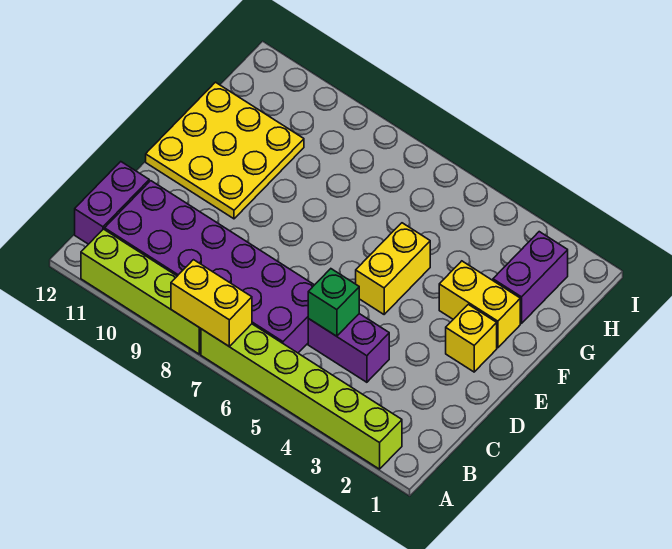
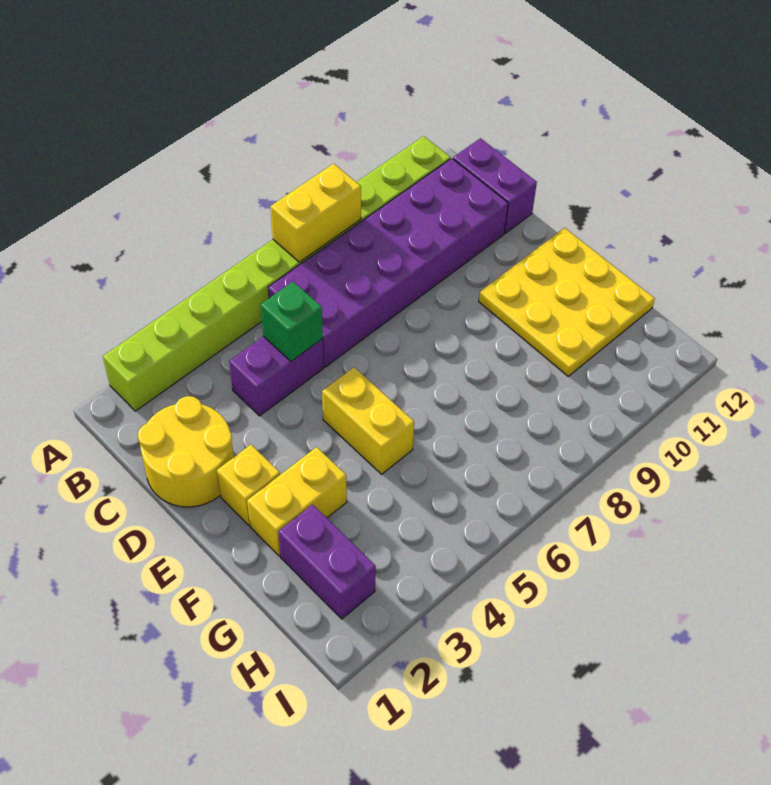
none -> yellow round brick C1:D2 level 1

